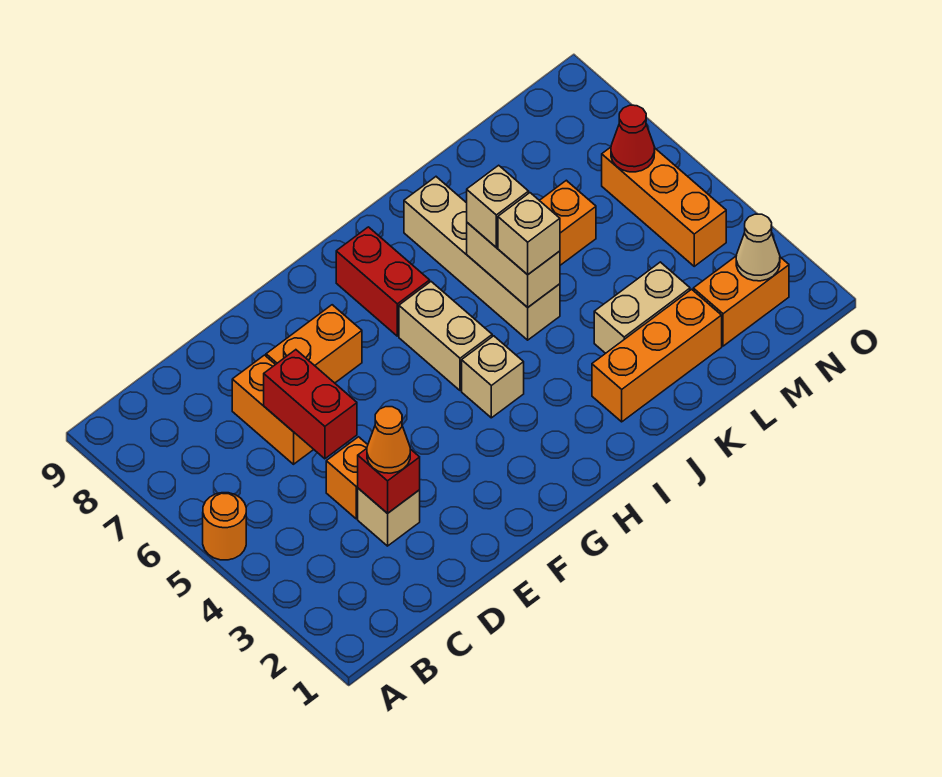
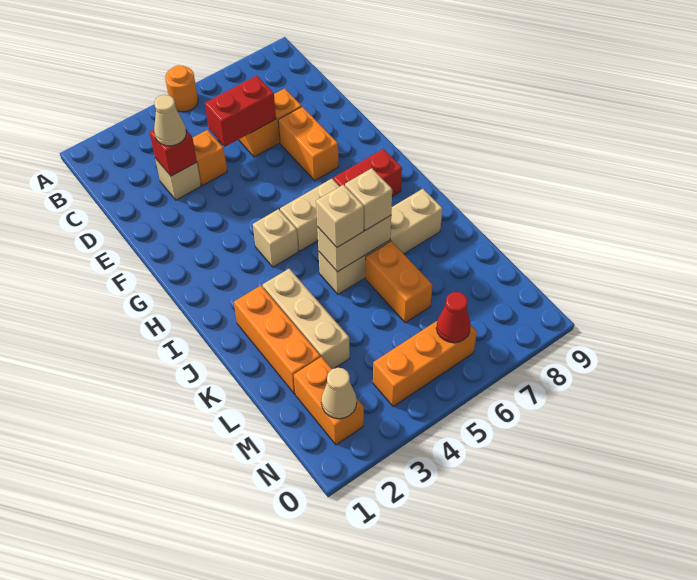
orange cone D3 level 3 -> tan cone D3 level 3
tan brick K3:L3 level 1 -> tan brick J3:L3 level 1

